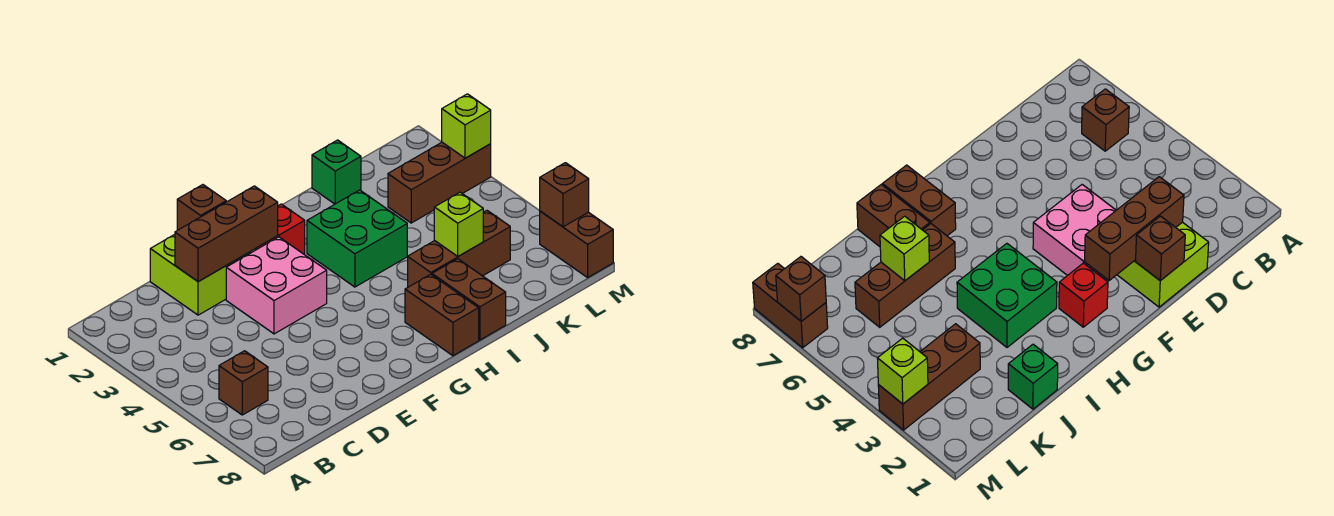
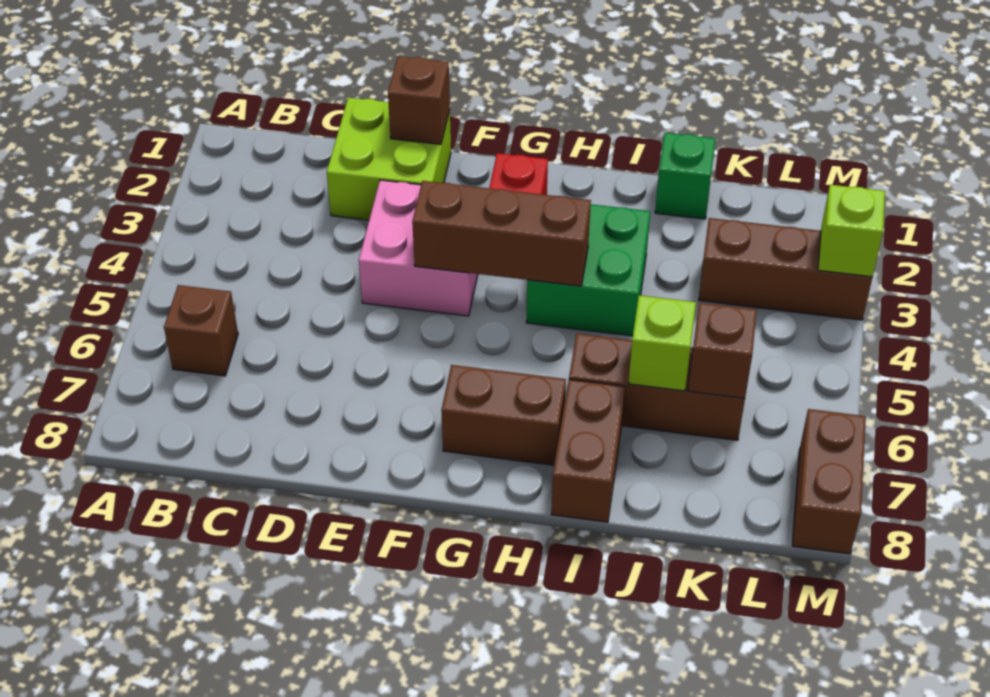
brown brick D2:F2 level 2 -> brown brick F4:H4 level 2
brown brick H7:H8 level 1 -> brown brick G7:H7 level 1
brown brick M7 level 2 -> brown brick K6 level 2

